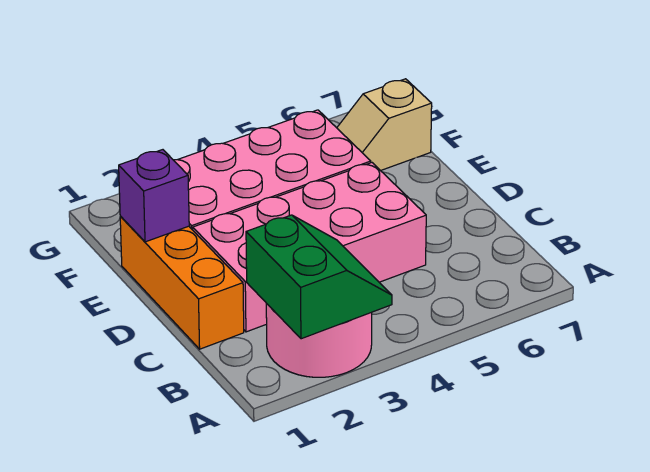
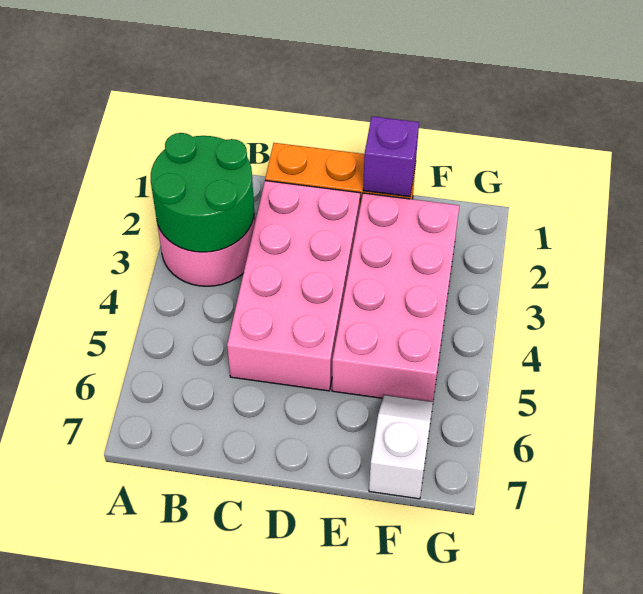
green slope A2:B3 level 2 top 2 -> green round brick A2:B3 level 2
tan slope F6:F7 level 1 top 7 -> white slope F6:F7 level 1 top 7

